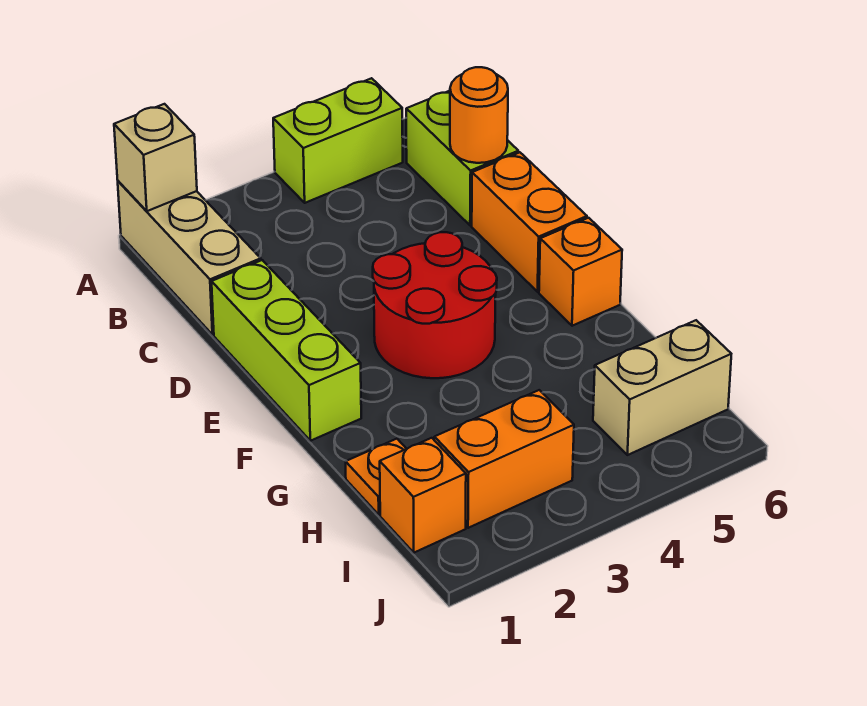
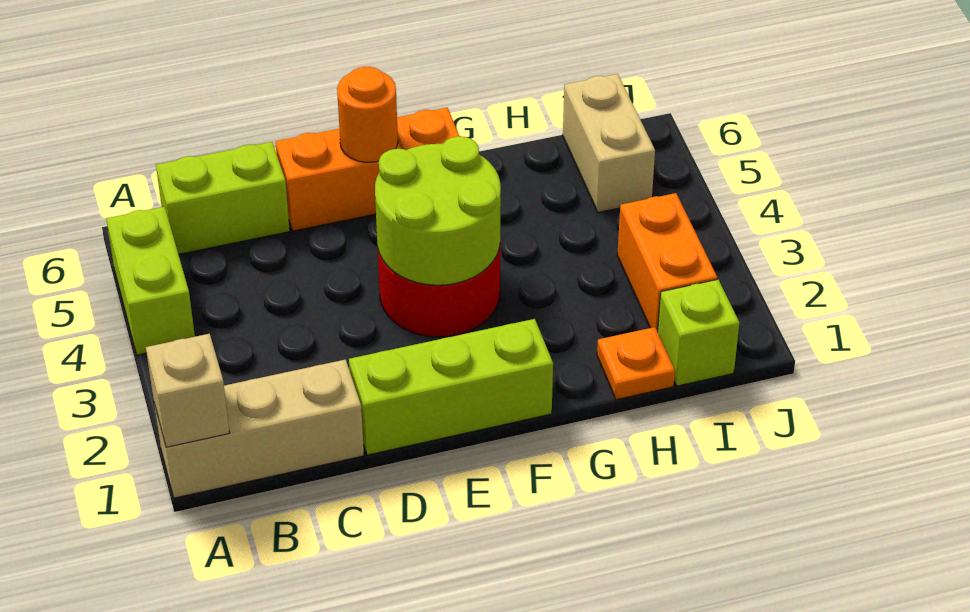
orange round brick C6 level 2 -> orange round brick E6 level 2
none -> lime round brick E3:F4 level 2
orange brick I1 level 1 -> lime brick I1 level 1

